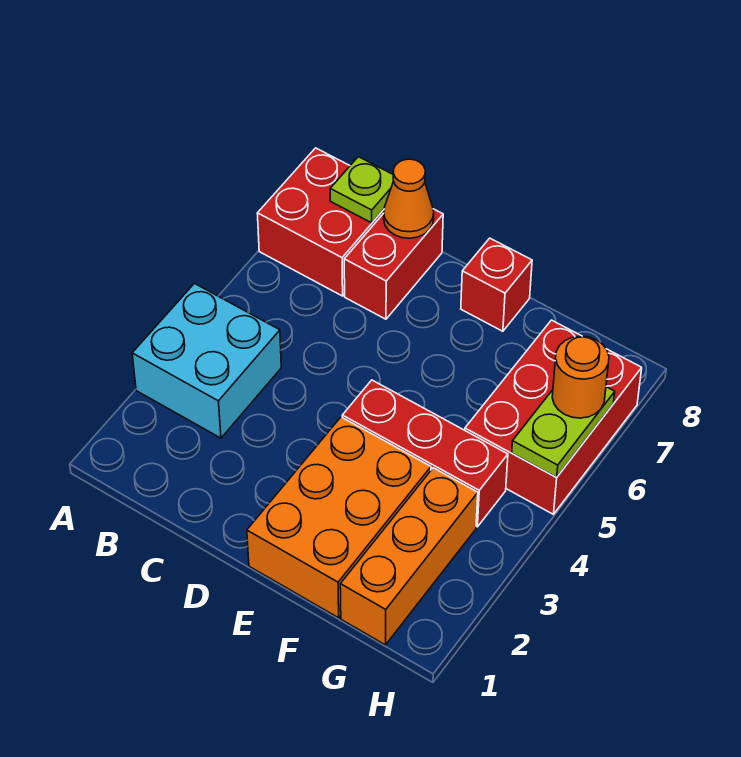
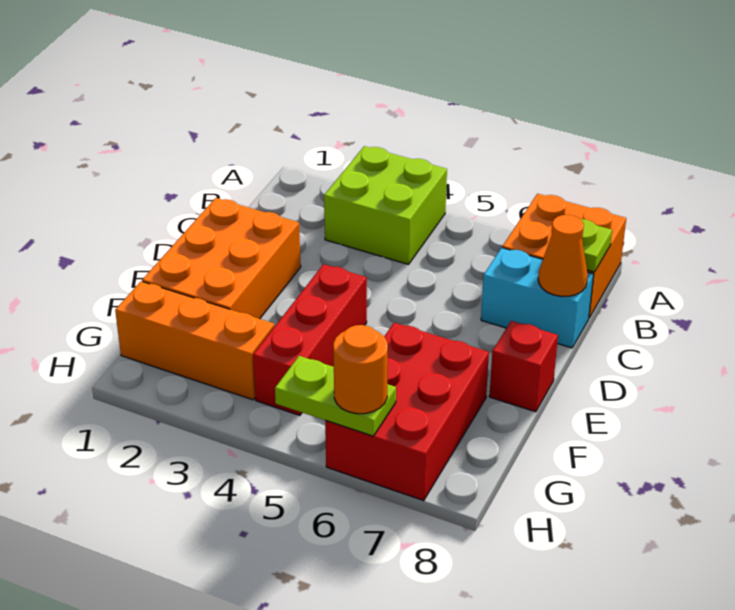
cyan brick A3:B4 level 1 -> lime brick A3:B4 level 1
red brick A7:B8 level 1 -> orange brick A7:B8 level 1
red brick C7:C8 level 1 -> cyan brick C7:C8 level 1
orange brick E1:F3 level 1 -> orange brick D1:F2 level 1
red brick G5:H7 level 1 -> red brick F6:H7 level 1

